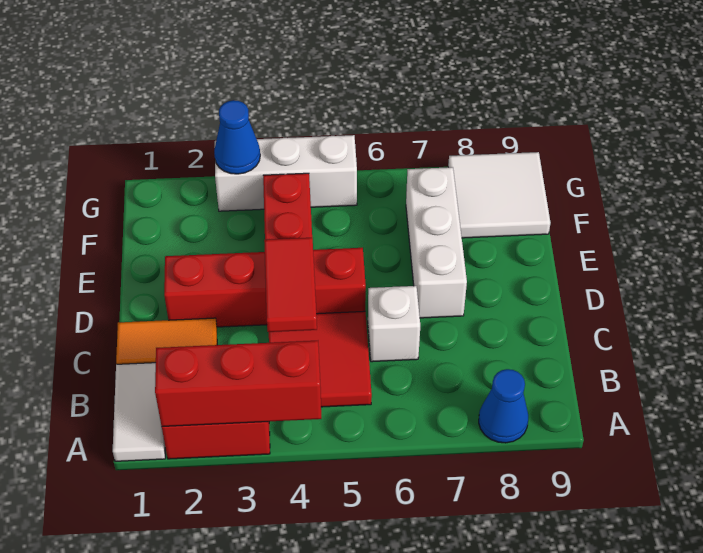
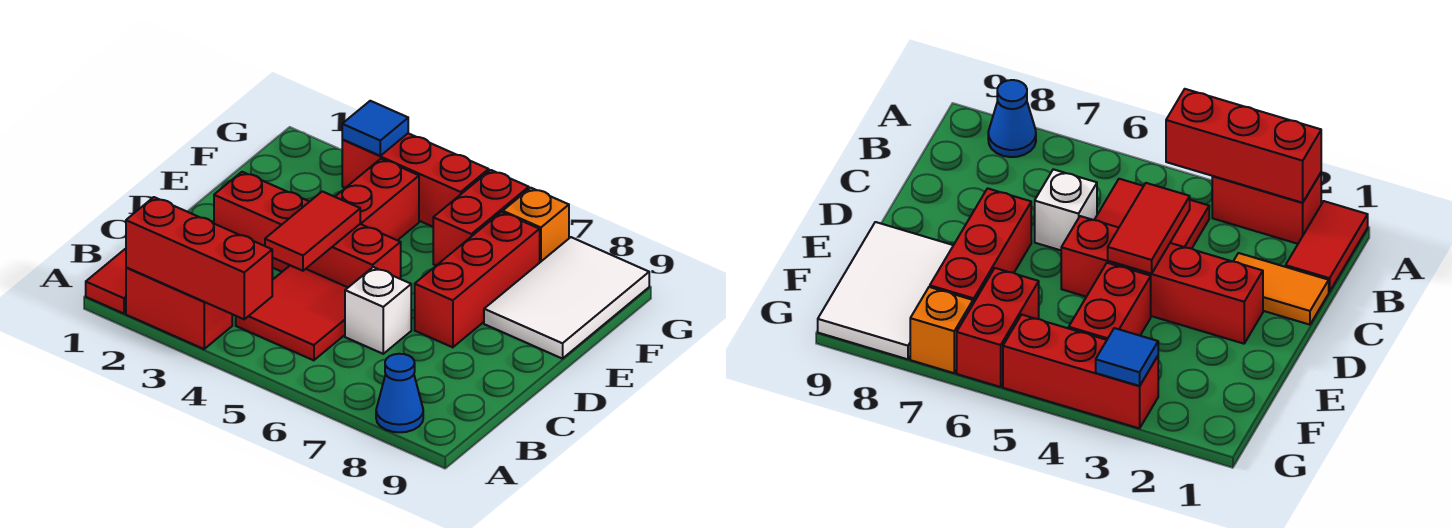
white tile A1:B1 level 1 -> red tile A1:B1 level 1
white brick D7:F7 level 1 -> red brick D7:F7 level 1
none -> red brick F6:G6 level 1
white tile F8:G9 level 1 -> white tile E8:G9 level 1
white brick G3:G5 level 1 -> red brick G3:G5 level 1
blue cone G3 level 2 -> blue tile G3 level 2
none -> orange brick G7 level 1

